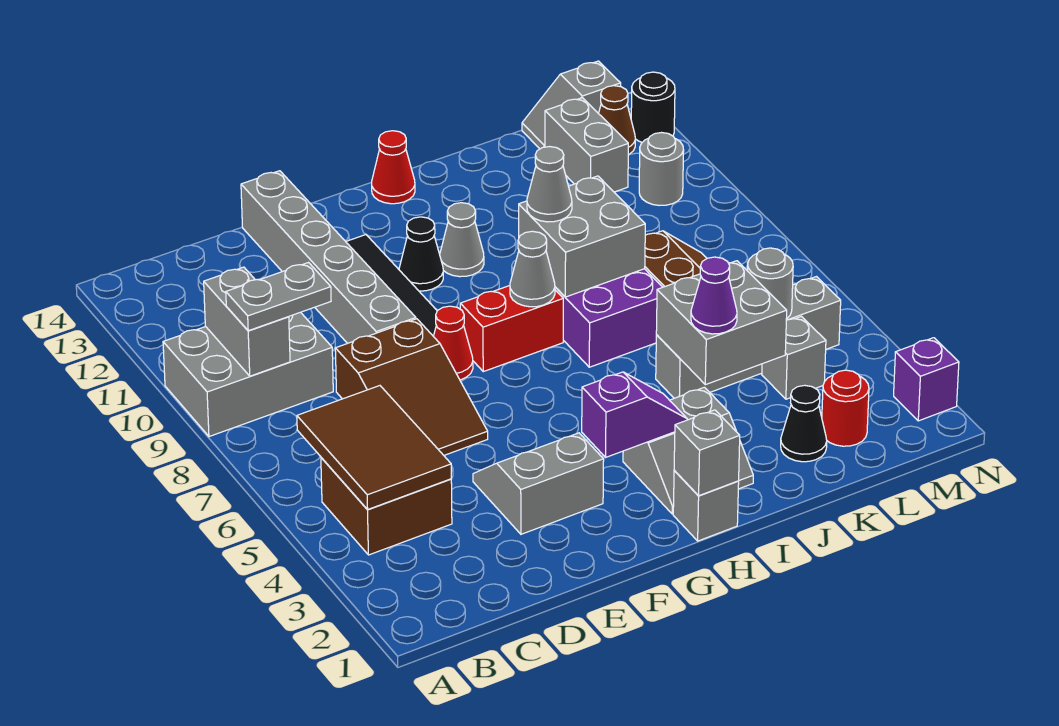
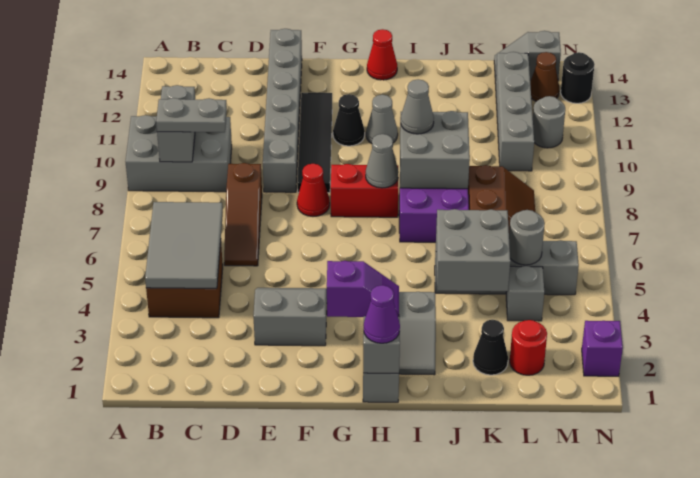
brown tile B4:C6 level 2 -> grey tile B4:C6 level 2
brown slope D6:E8 level 1 top 8 -> brown slope D6:D8 level 1 top 8
purple cone J4 level 3 -> purple cone H1 level 3
grey brick L12:L13 level 1 -> grey brick L10:L13 level 1

